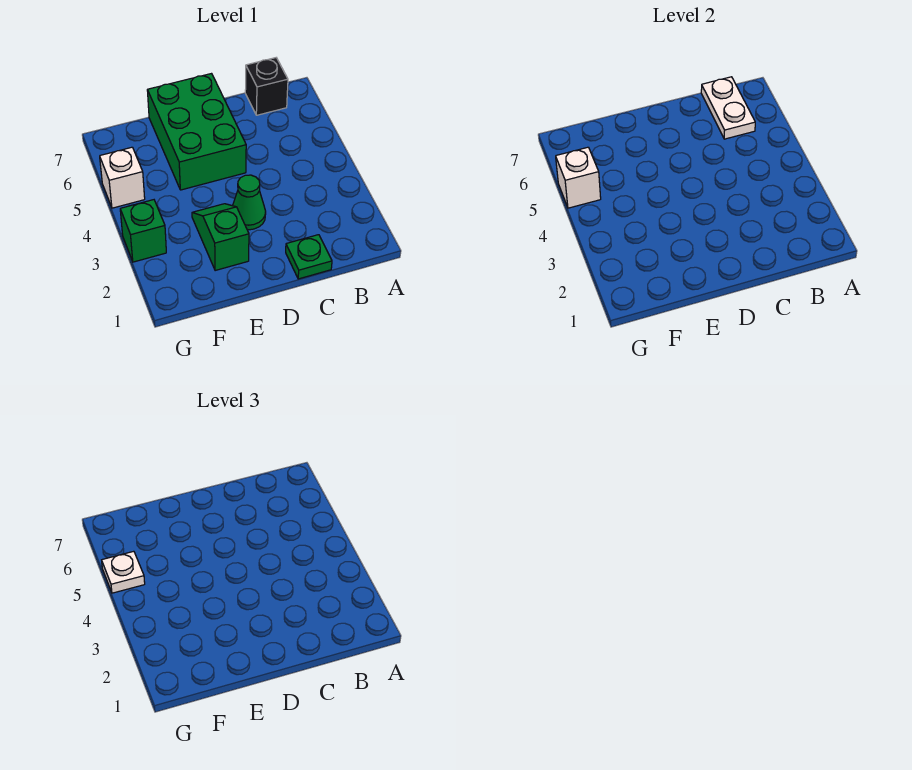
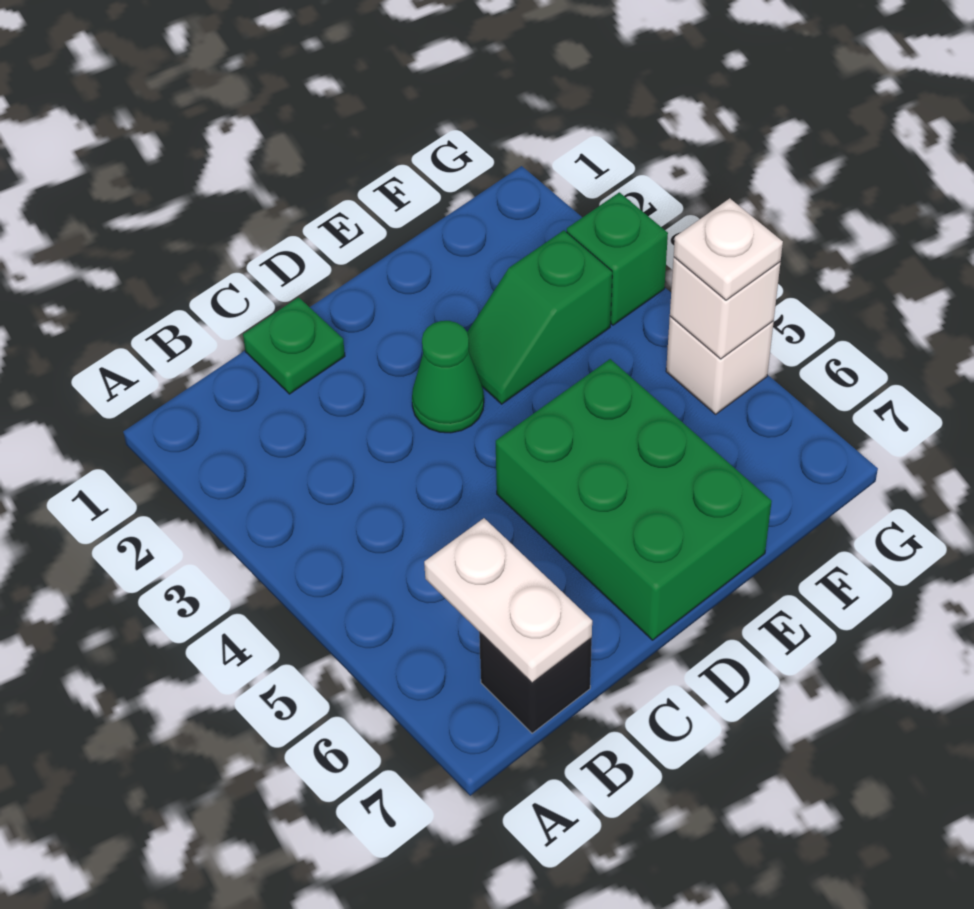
green slope E2:E3 level 1 top 2 -> green slope E3:F3 level 1 top F

